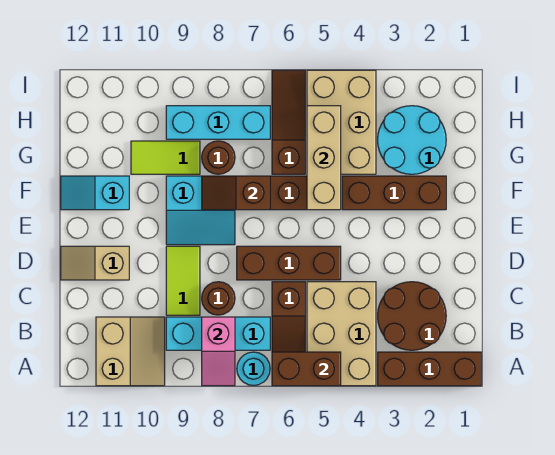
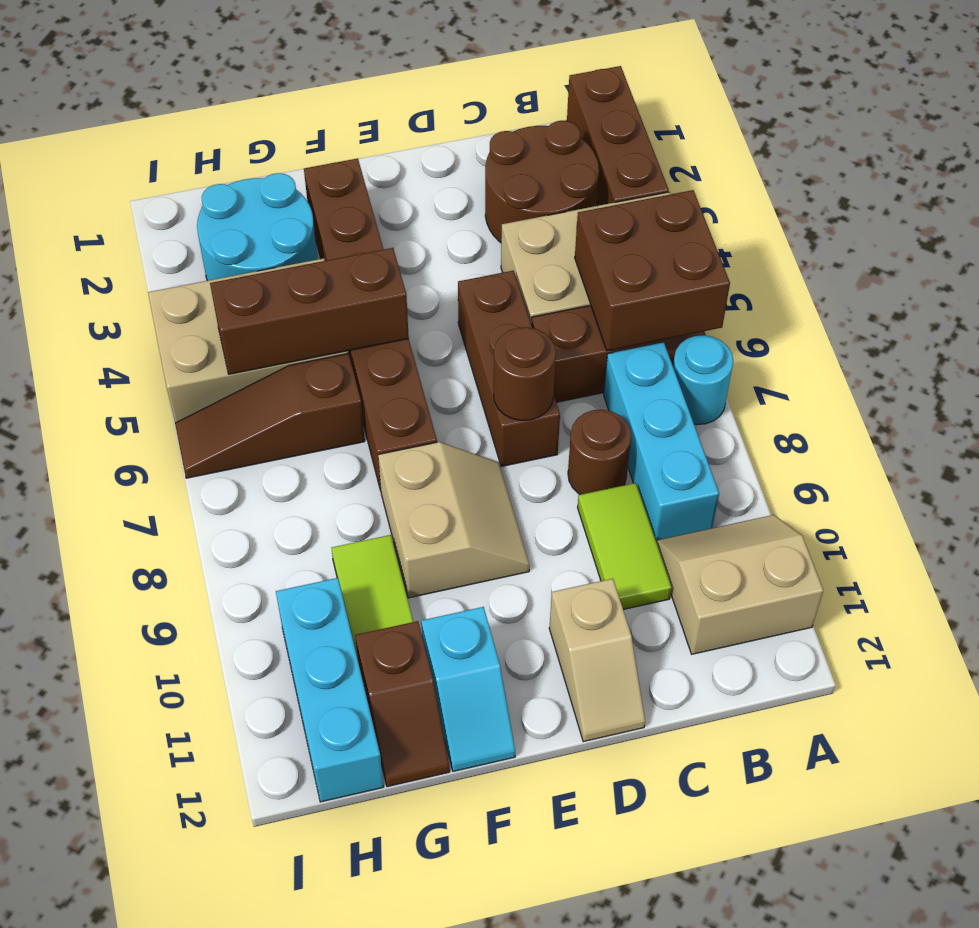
brown brick A5:A6 level 2 -> brown brick A5:B6 level 2
pink slope A8:B8 level 2 top B -> none
lime tile C9:D9 level 1 -> lime tile C9:C10 level 1
cyan slope E8:F9 level 1 top F -> tan slope E8:F9 level 1 top F
tan brick F5:H5 level 2 -> brown brick F5:H5 level 2
brown slope F7:F8 level 2 top 7 -> brown slope G11:G12 level 1 top 11
brown round brick G8 level 1 -> brown round brick D7 level 2
cyan brick H7:H9 level 1 -> cyan brick H10:H12 level 1

